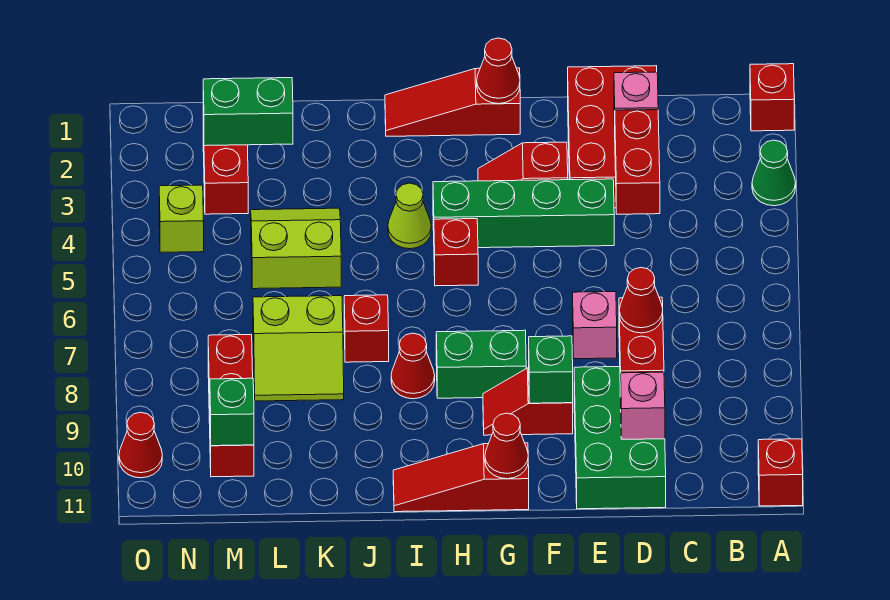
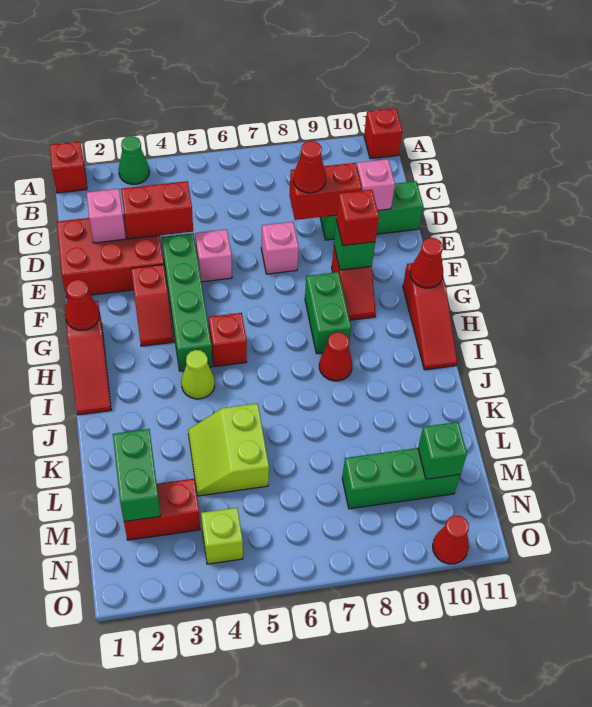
green brick D9:E11 level 1 -> green brick D9:D11 level 1
none -> pink brick E5 level 1
red brick J7 level 1 -> red brick F9 level 3
lime slope K7:L8 level 1 top 7 -> none
red brick M8:M10 level 1 -> green brick M8:M10 level 1

